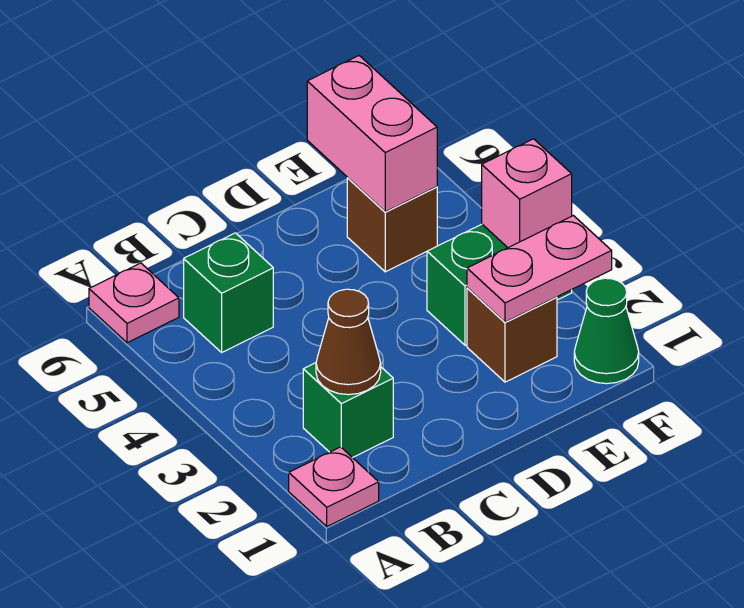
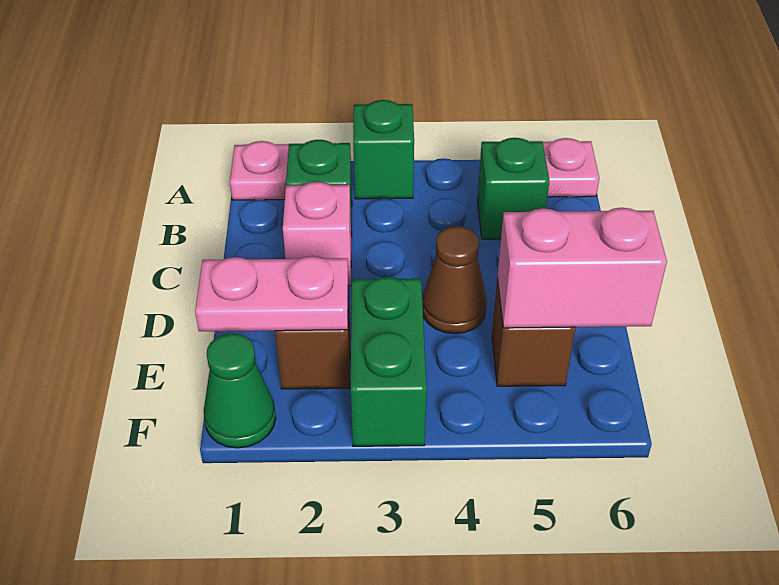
none -> green brick A3 level 1
brown cone B2 level 2 -> brown cone D4 level 1
pink plate E2:F2 level 2 -> pink plate E1:E2 level 2
pink brick F3 level 2 -> pink brick C2 level 1

